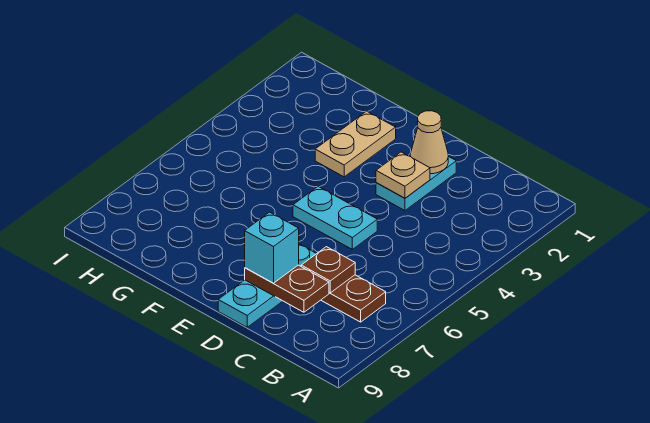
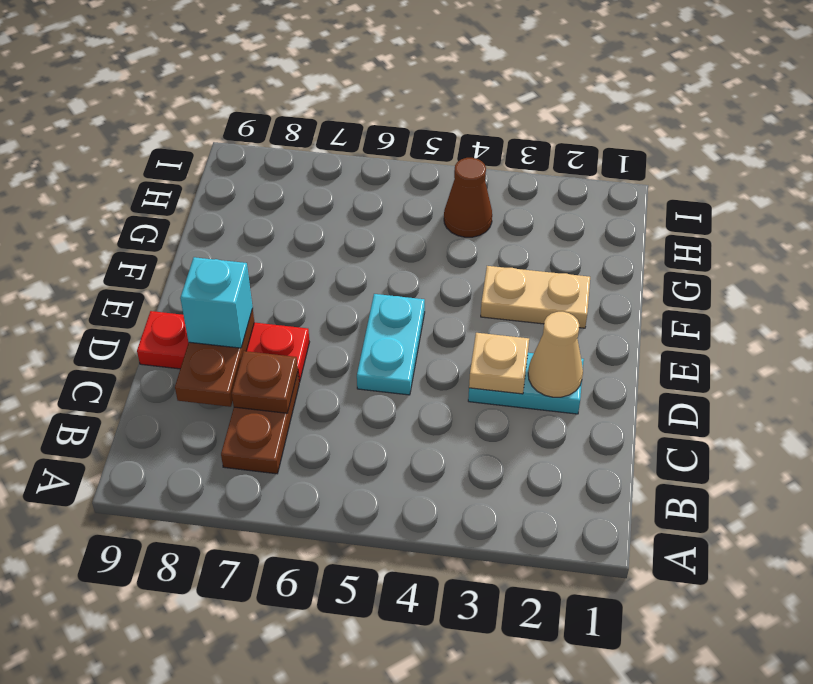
cyan plate D7:D9 level 1 -> red plate D7:D9 level 1
none -> brown cone H4 level 1

